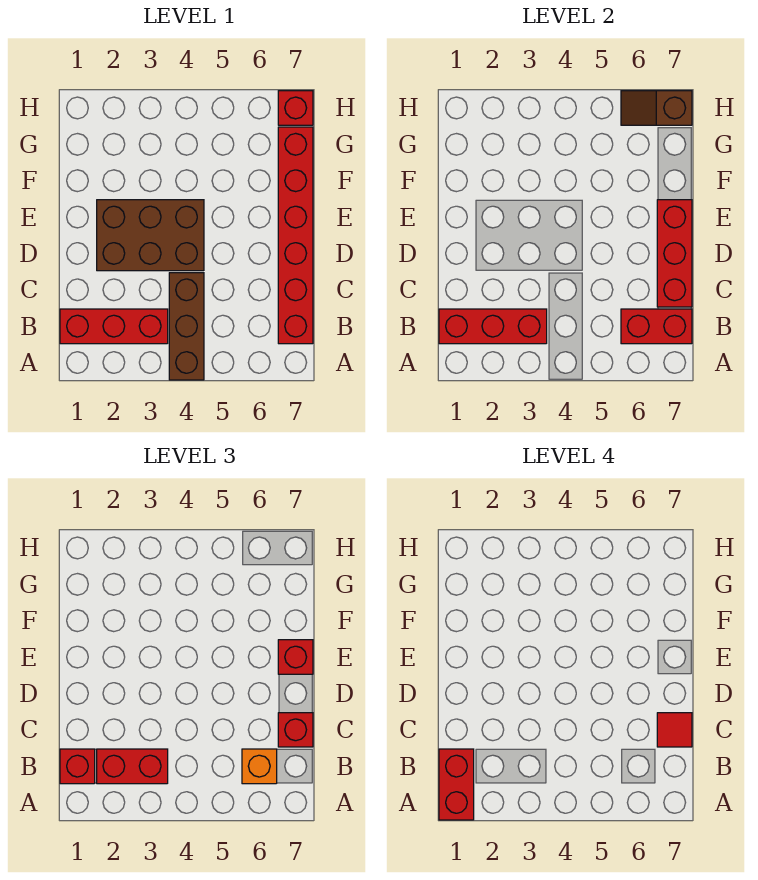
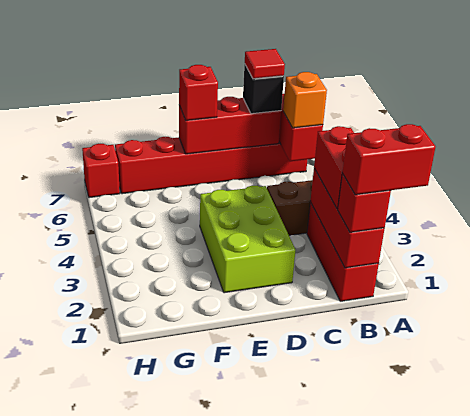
red brick C7 level 3 -> black brick C7 level 3
brown brick D2:E4 level 1 -> lime brick D2:E4 level 1
brown slope H6:H7 level 2 top 7 -> none

